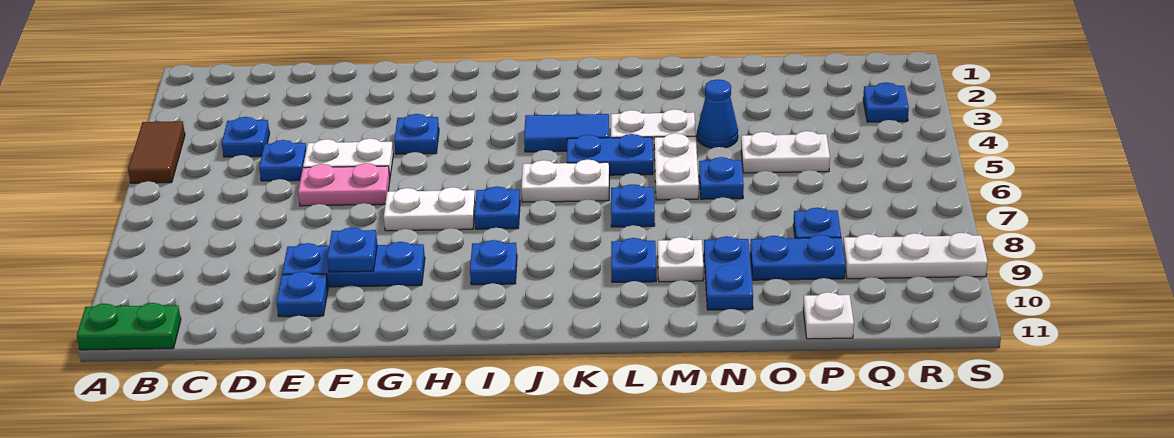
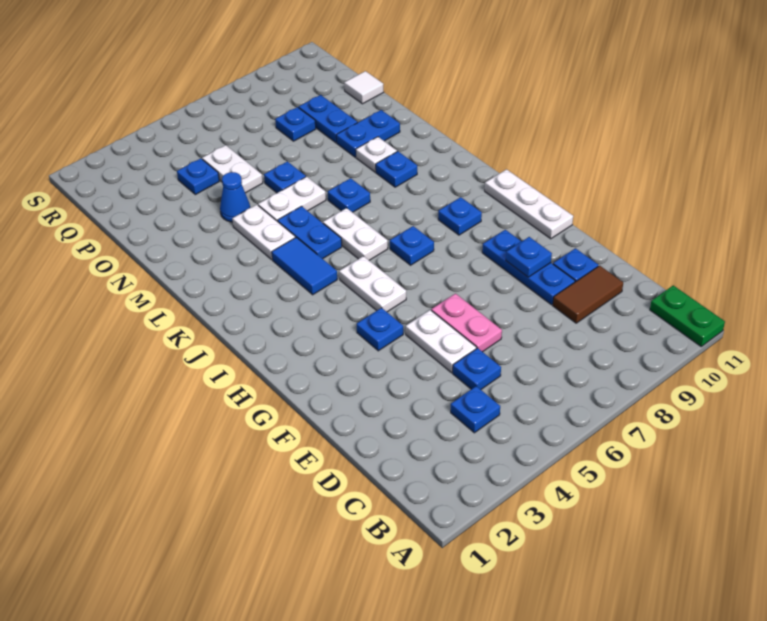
brown tile A4:A5 level 1 -> brown tile D9:D10 level 1
white plate G7:H7 level 1 -> white plate H5:I5 level 1
white plate P11 level 1 -> white tile P11 level 1
white plate Q9:S9 level 1 -> white plate G11:I11 level 1
blue plate R3 level 1 -> blue plate P4 level 1

